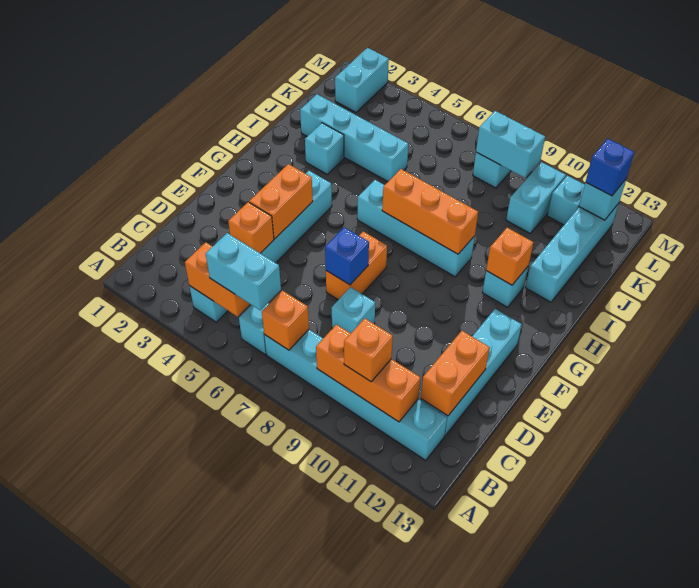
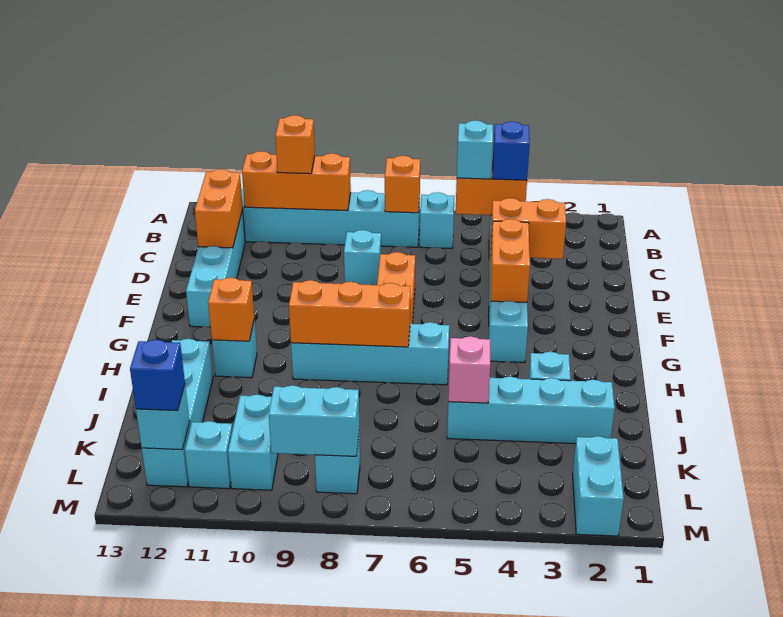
cyan brick B5:B6 level 3 -> cyan brick B5 level 3
orange brick D4 level 2 -> orange brick D3:D4 level 2
blue brick E7 level 2 -> blue brick B4 level 3
none -> pink brick J5 level 2

